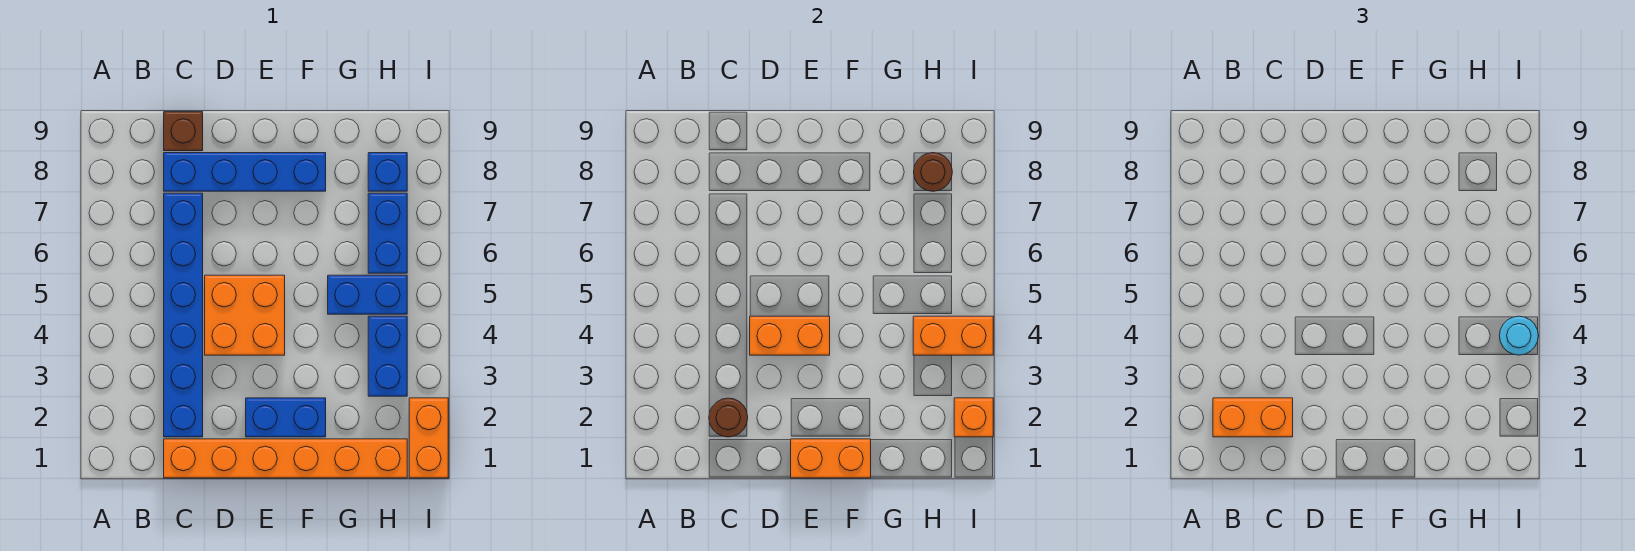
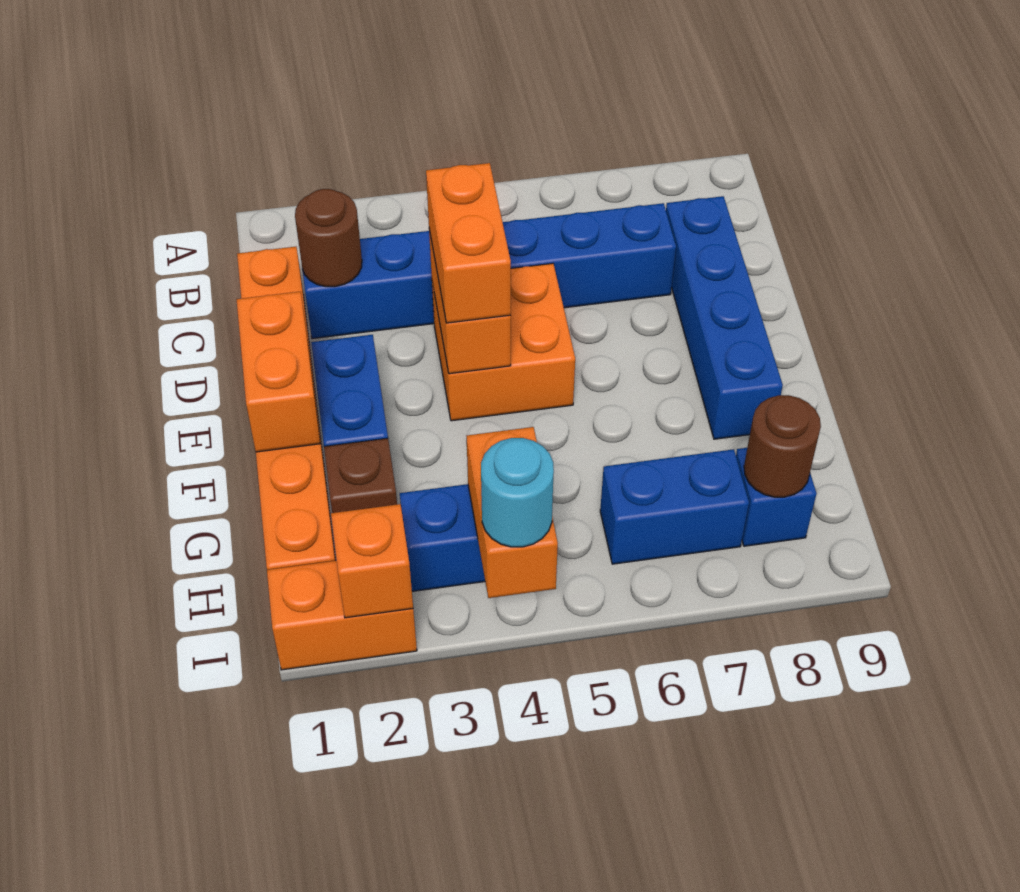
orange brick B2:C2 level 3 -> orange brick D4:E4 level 3
brown brick C9 level 1 -> brown brick G2 level 1
blue brick G5:H5 level 1 -> none

